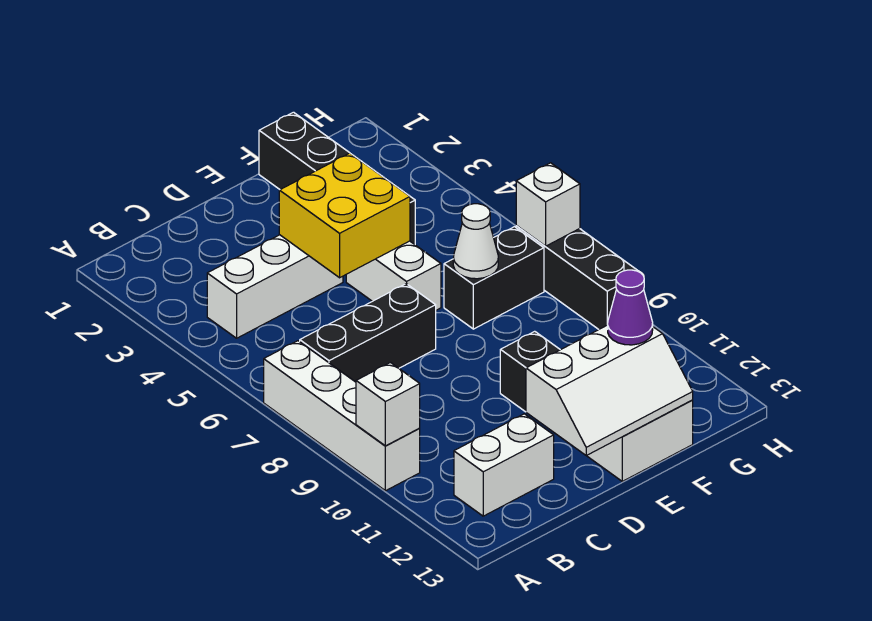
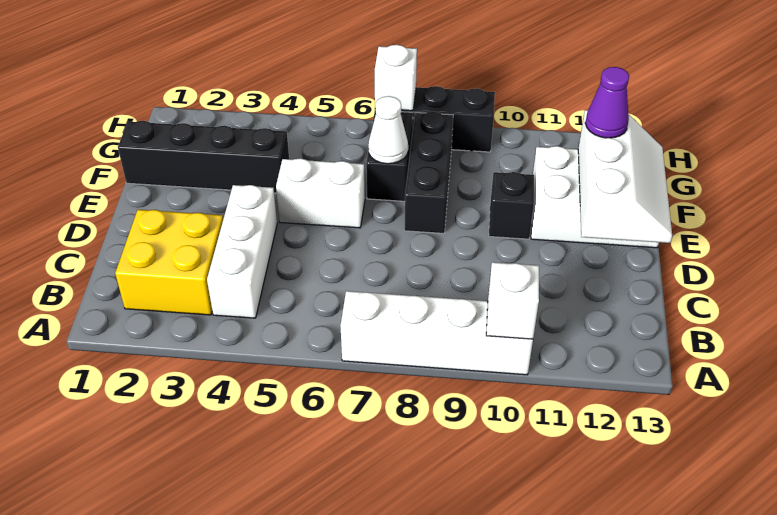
black brick B7:D7 level 1 -> black brick E8:G8 level 1
white brick B12:C12 level 1 -> none
yellow brick D4:E5 level 2 -> yellow brick B2:C3 level 1

